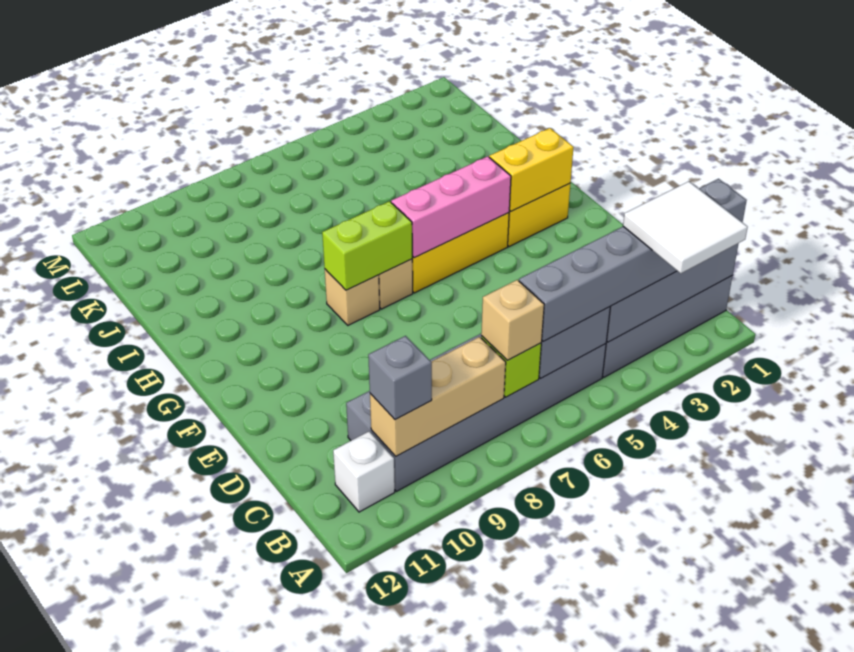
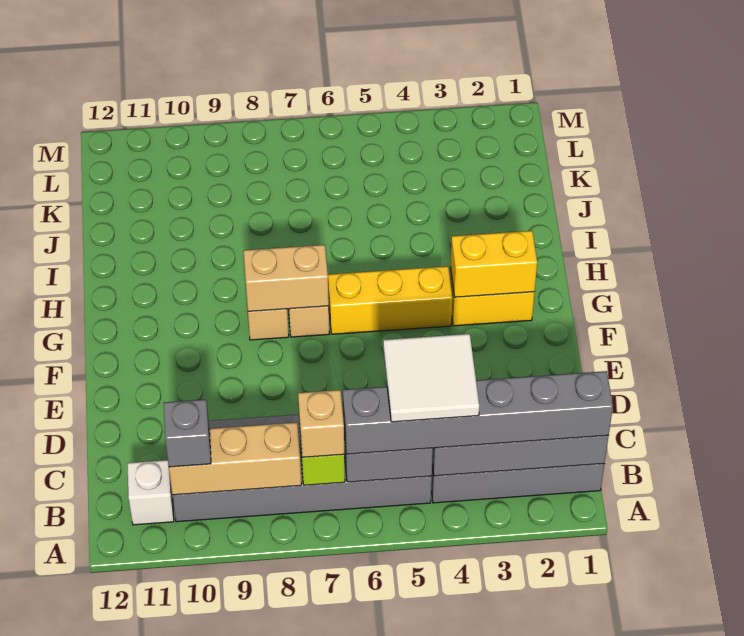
white tile A2:B3 level 4 -> white tile B4:C5 level 4
pink brick G4:G6 level 2 -> none
lime brick G7:G8 level 2 -> tan brick G7:G8 level 2

